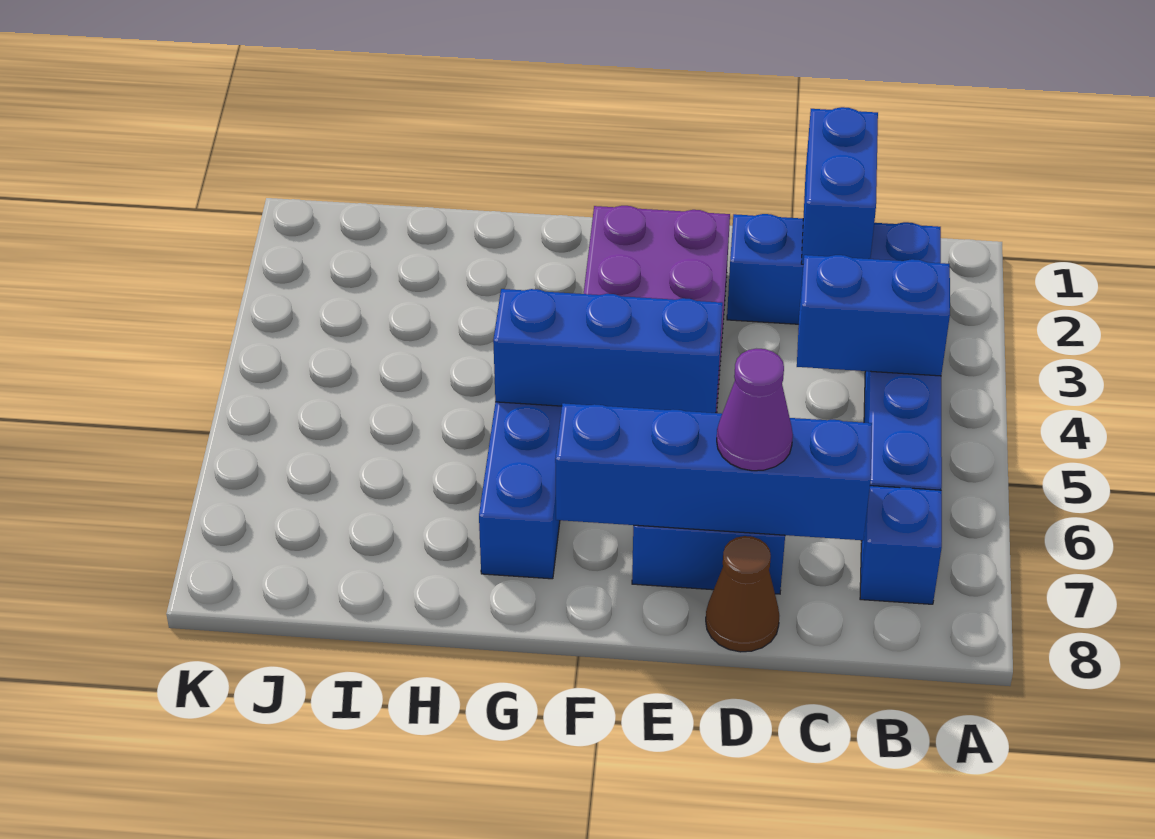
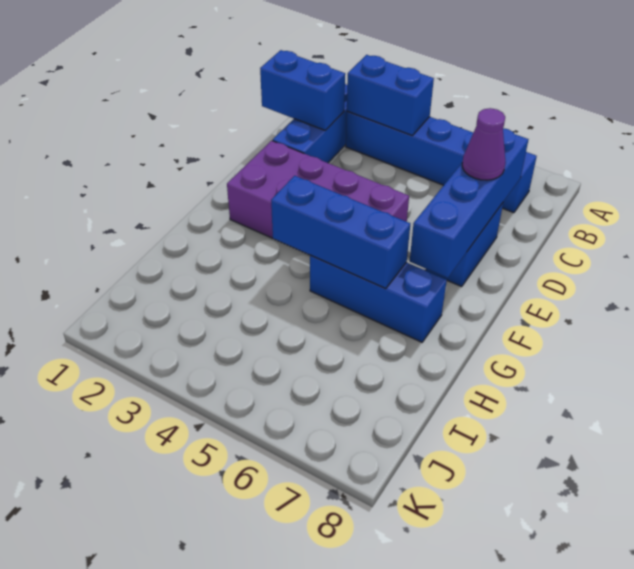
blue brick B4:C4 level 2 -> blue brick B3:B4 level 2
brown cone D8 level 1 -> none
blue brick E5:G5 level 2 -> blue brick G4:G6 level 2

